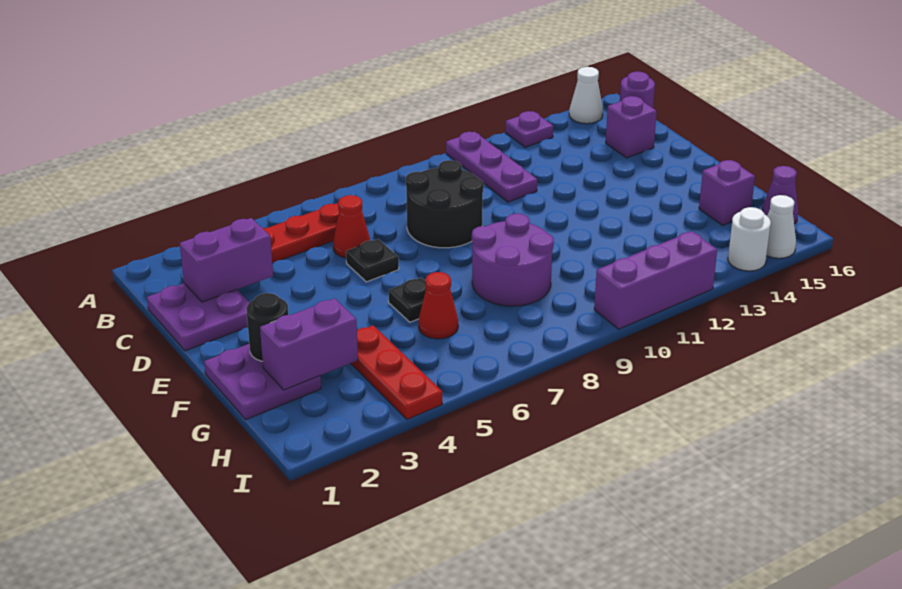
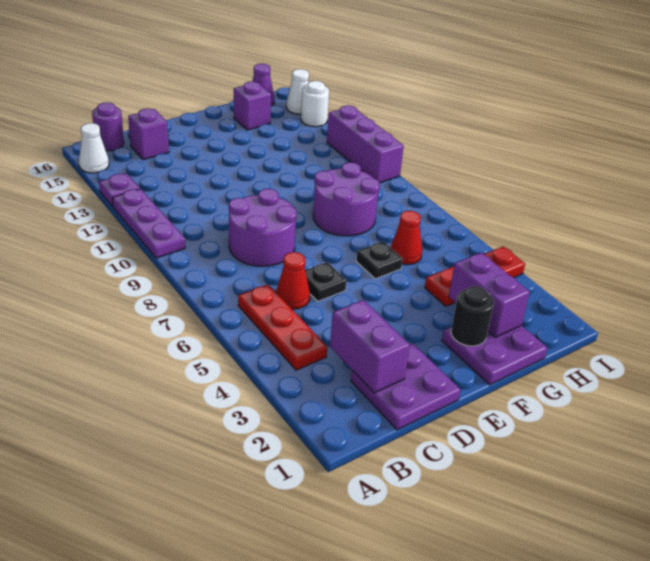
purple plate A11:C11 level 1 -> purple plate A10:A12 level 1
black round brick C8:D9 level 1 -> purple round brick C8:D9 level 1

